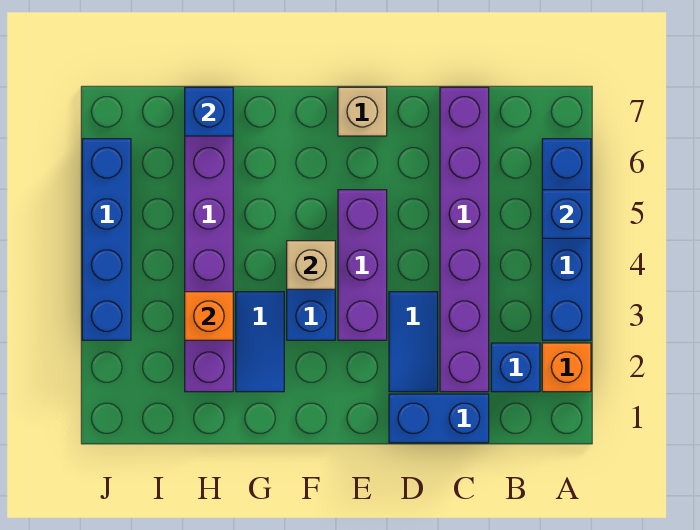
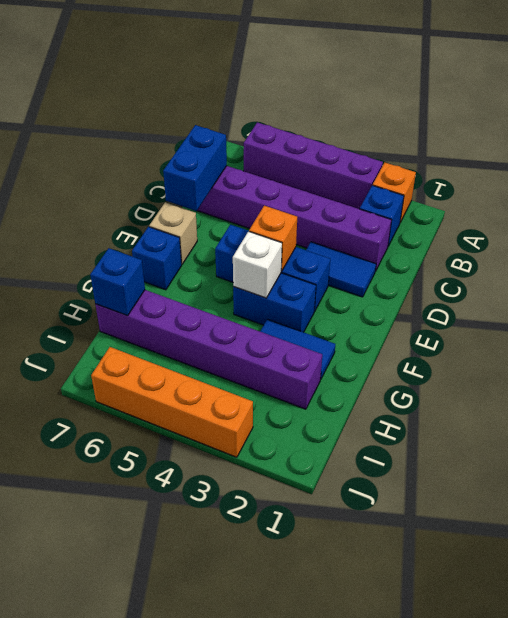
blue brick A3:A6 level 1 -> purple brick A3:A6 level 1
blue brick A5 level 2 -> blue brick F7 level 1
blue brick C1:D1 level 1 -> blue brick C7:D7 level 2
purple brick E3:E5 level 1 -> blue brick E3:E5 level 1
tan brick F4 level 2 -> white brick F4 level 2
orange brick H3 level 2 -> orange brick E4 level 2
blue brick J3:J6 level 1 -> orange brick J3:J6 level 1

